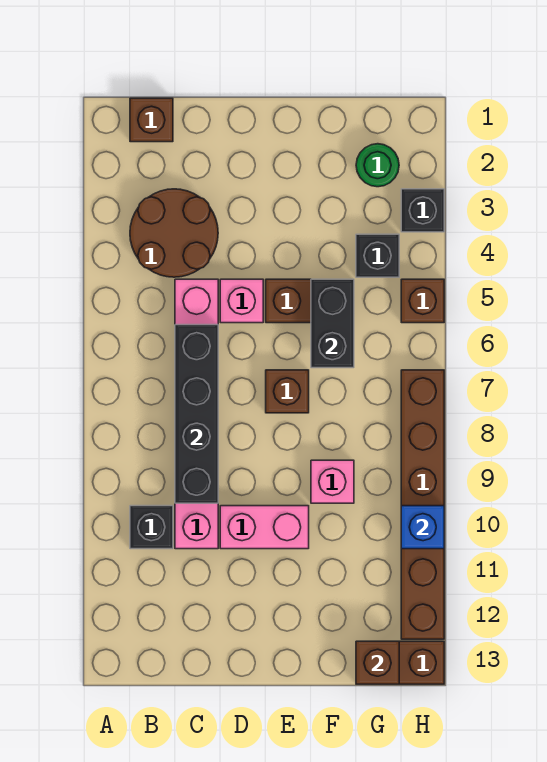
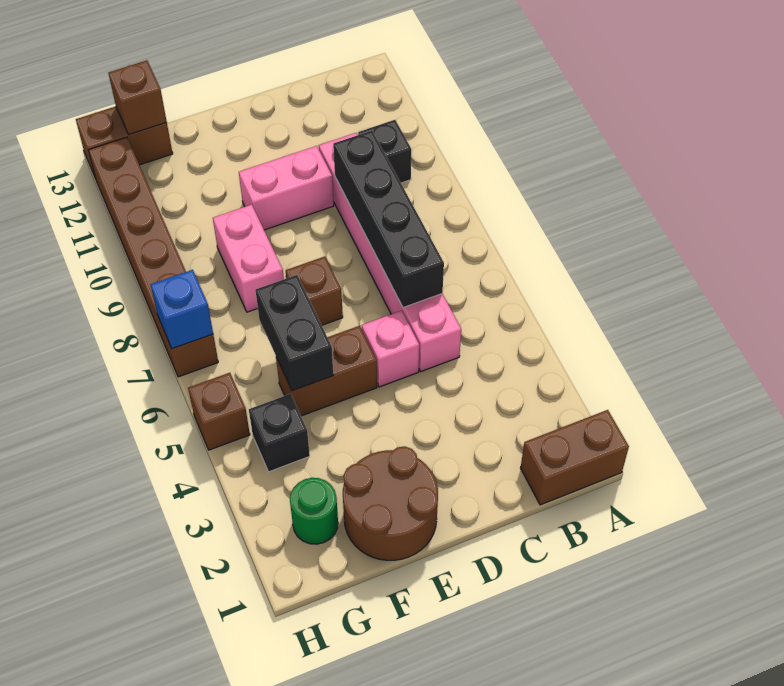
brown brick B1 level 1 -> brown brick A1:B1 level 1
brown round brick B3:C4 level 1 -> brown round brick E1:F2 level 1
pink brick F9 level 1 -> pink brick F8:F9 level 1
black brick H3 level 1 -> none
blue brick H10 level 2 -> blue brick H7 level 2

